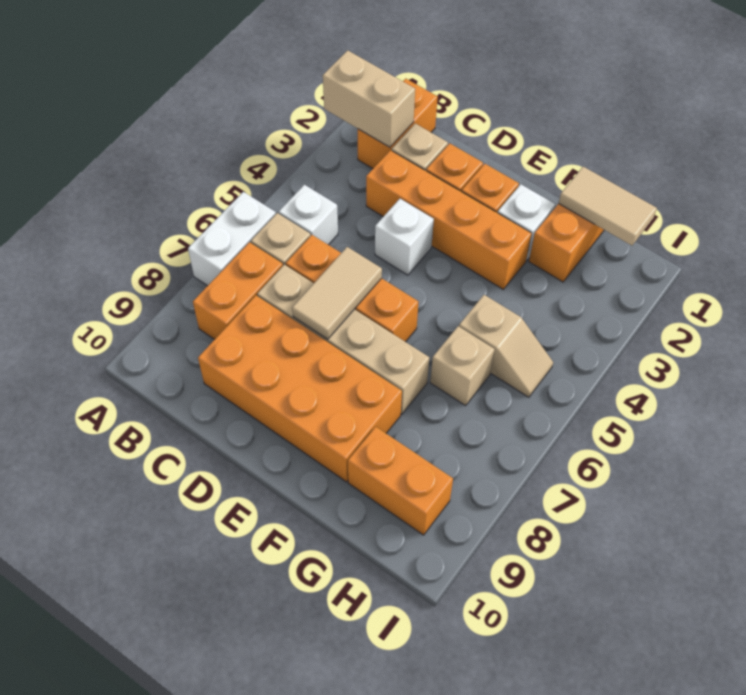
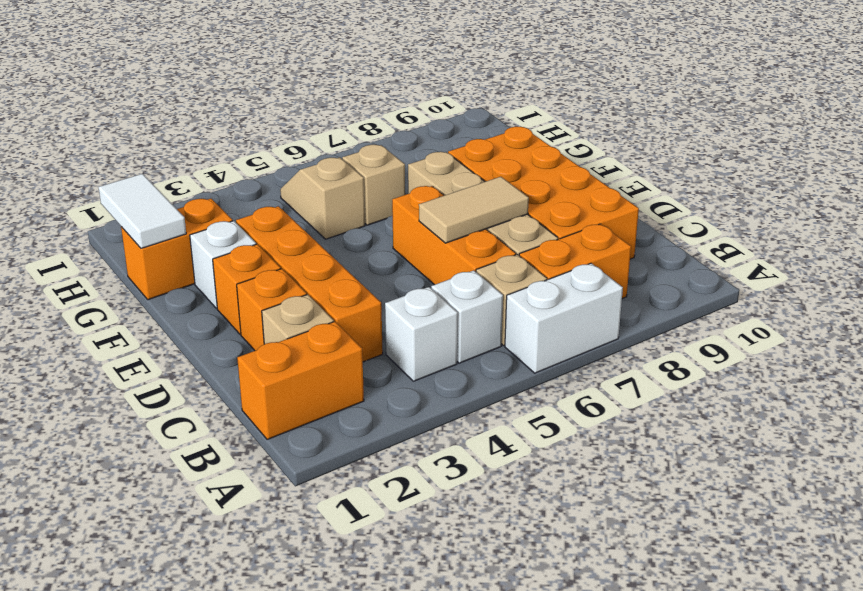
tan brick A2:B2 level 2 -> none
white brick D4 level 1 -> white brick B4 level 1
tan tile G1:H1 level 2 -> white tile G1:H1 level 2
orange brick G9:H9 level 1 -> none

